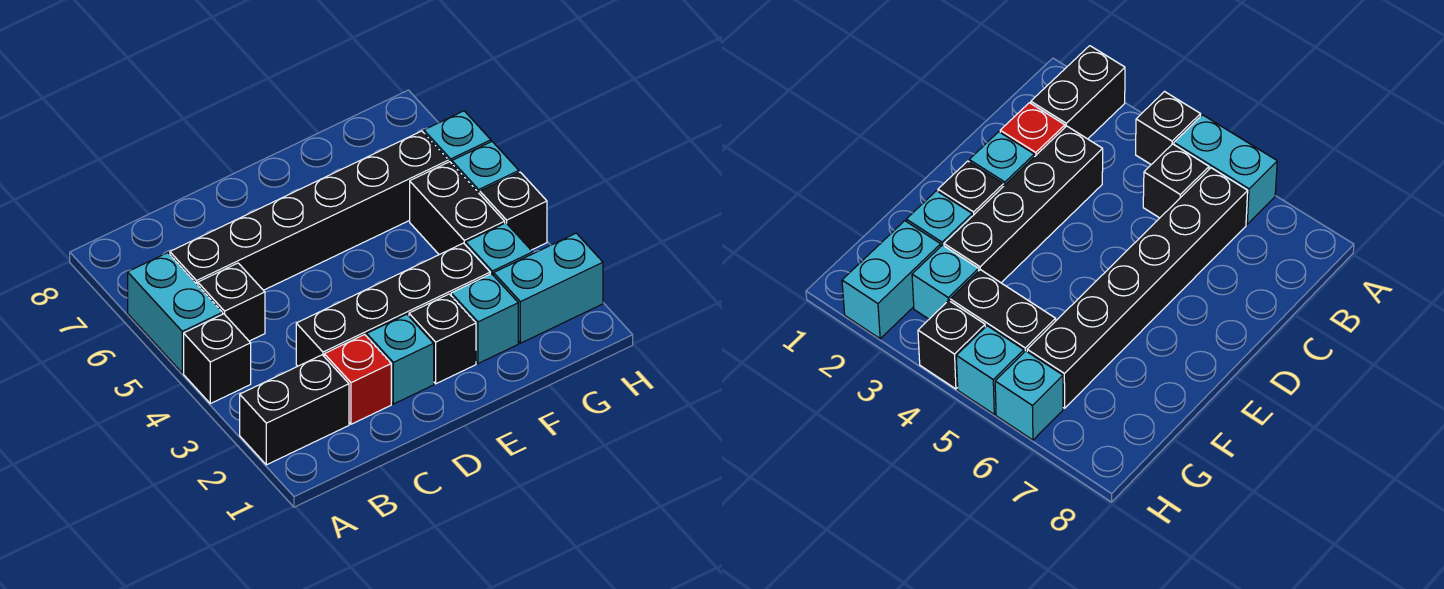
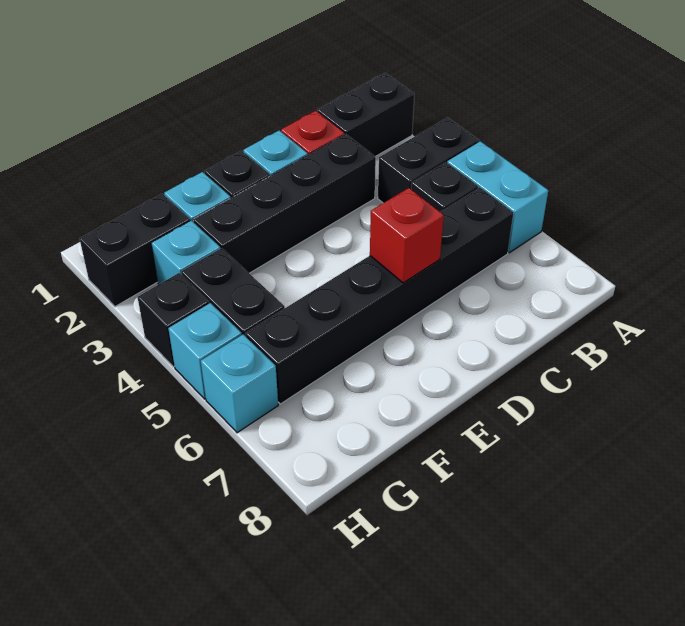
black brick A4 level 1 -> black brick A4:B4 level 1
none -> red brick D6 level 2
cyan brick G2:H2 level 1 -> black brick G2:H2 level 1

